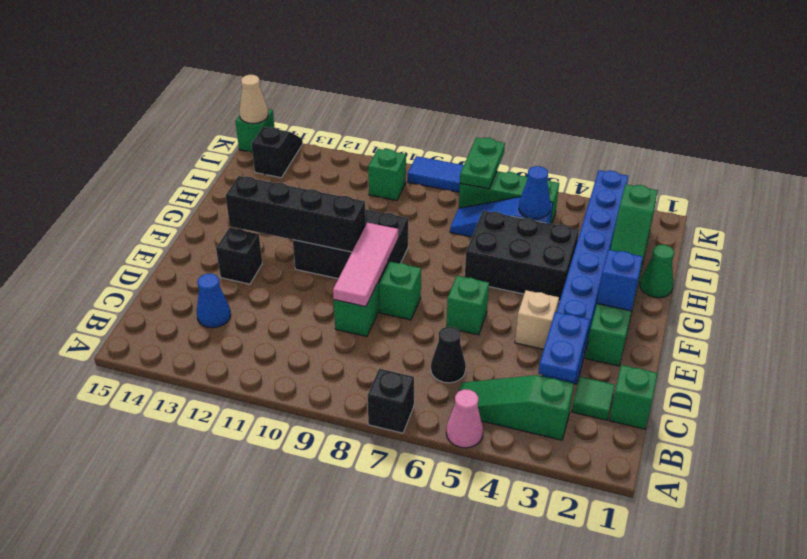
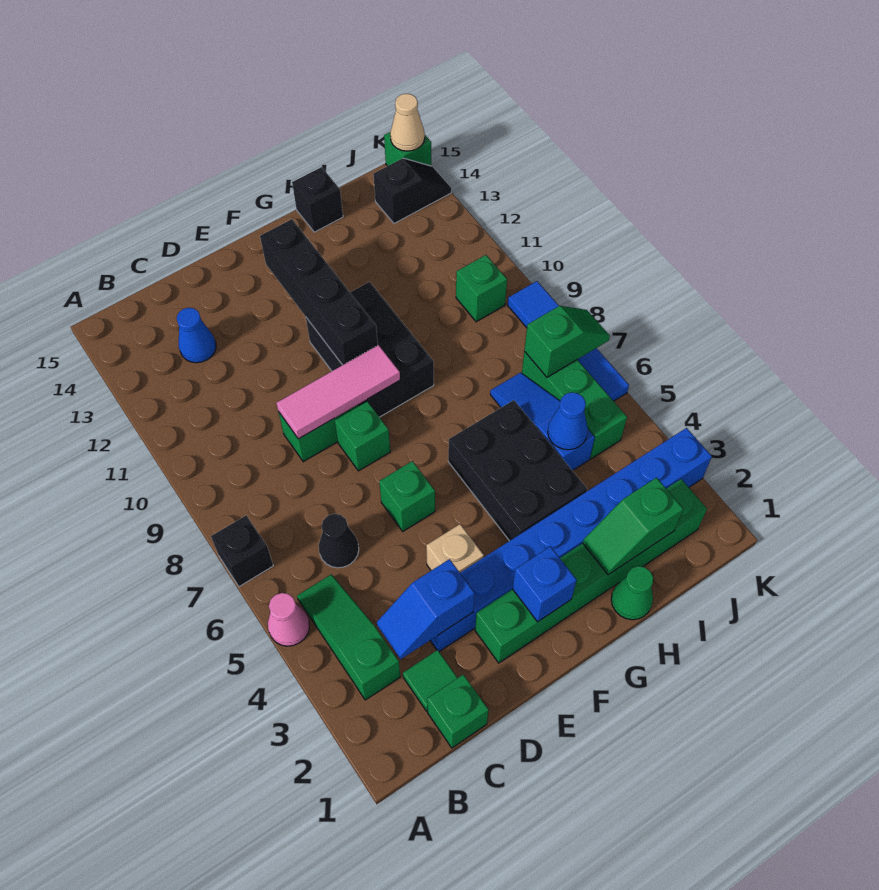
blue plate C3:D3 level 2 -> blue slope C3:D3 level 2 top D
black brick E13 level 1 -> black brick H15 level 1
green plate J7:K7 level 2 -> green slope J7:K7 level 2 top J

